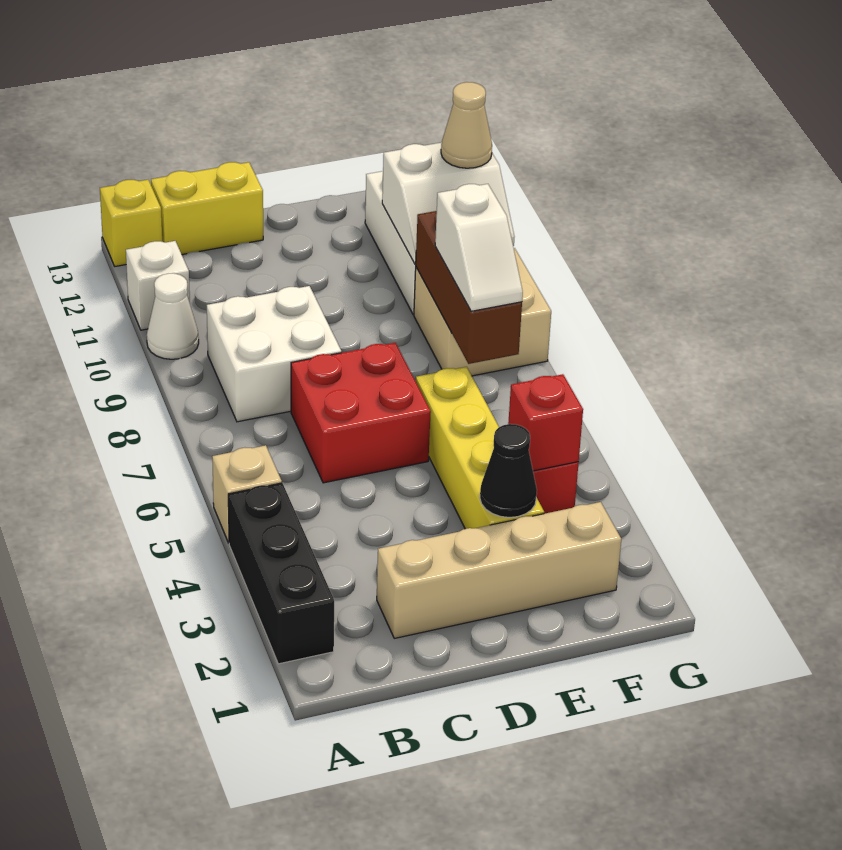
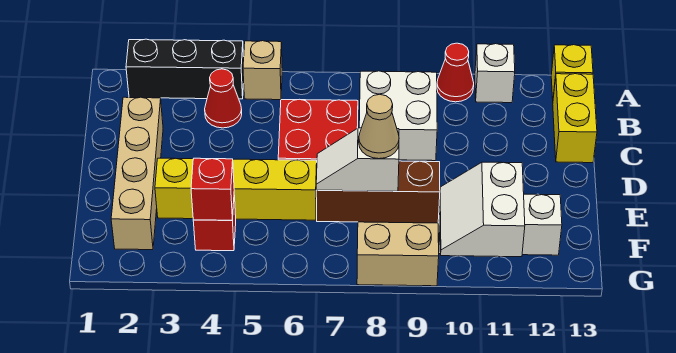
white cone A10 level 1 -> red cone A10 level 1
none -> red cone B4 level 1
black cone E3 level 2 -> none
tan cone G11 level 3 -> tan cone F8 level 4

